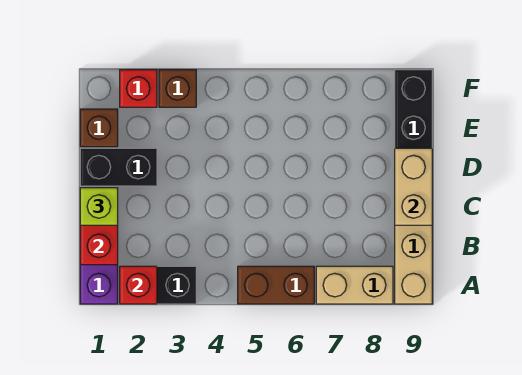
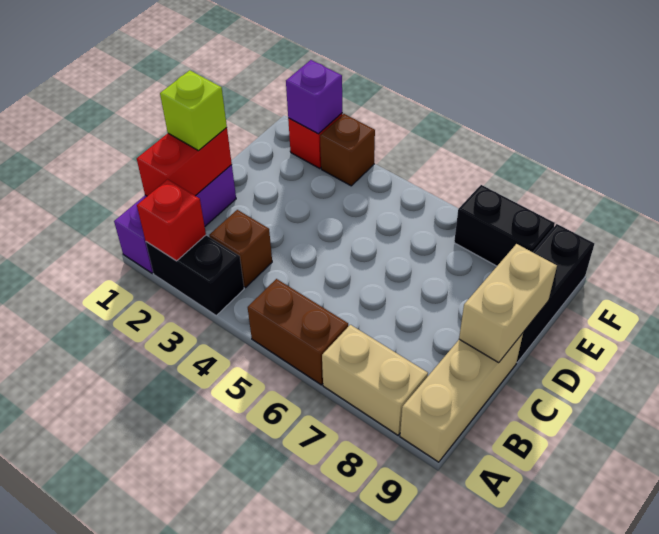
black brick D1:D2 level 1 -> black brick F7:F8 level 1
brown brick E1 level 1 -> brown brick B3 level 1
none -> purple brick F2 level 2

